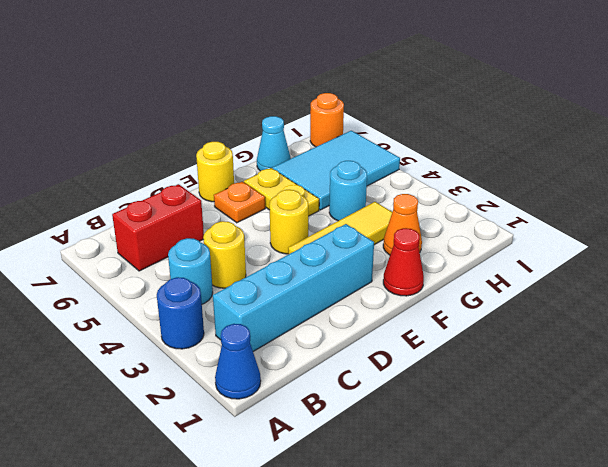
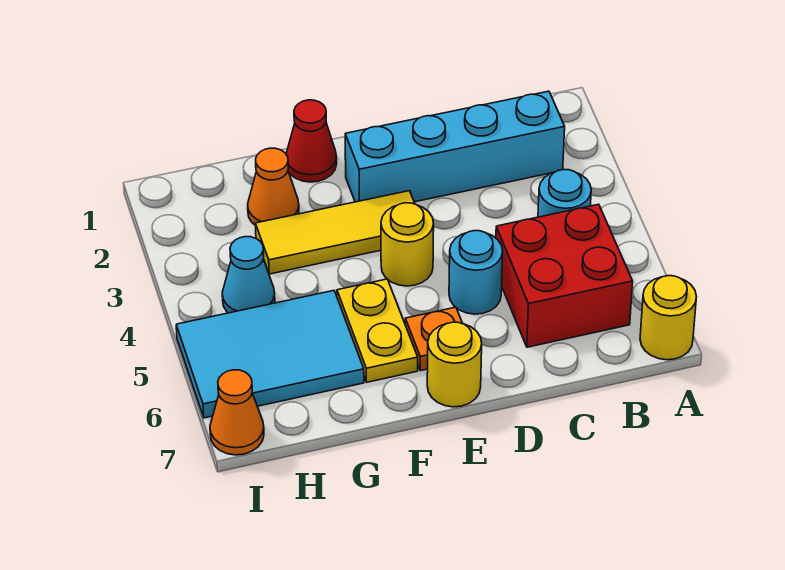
blue cone A1 level 1 -> none
blue round brick A3 level 1 -> none
red brick B6:C6 level 1 -> red brick B5:C6 level 1
yellow round brick C4 level 1 -> yellow round brick A7 level 1
cyan round brick G4 level 1 -> cyan round brick D5 level 1
cyan cone G7 level 1 -> cyan cone H4 level 1
orange round brick I7 level 1 -> orange cone I7 level 1

